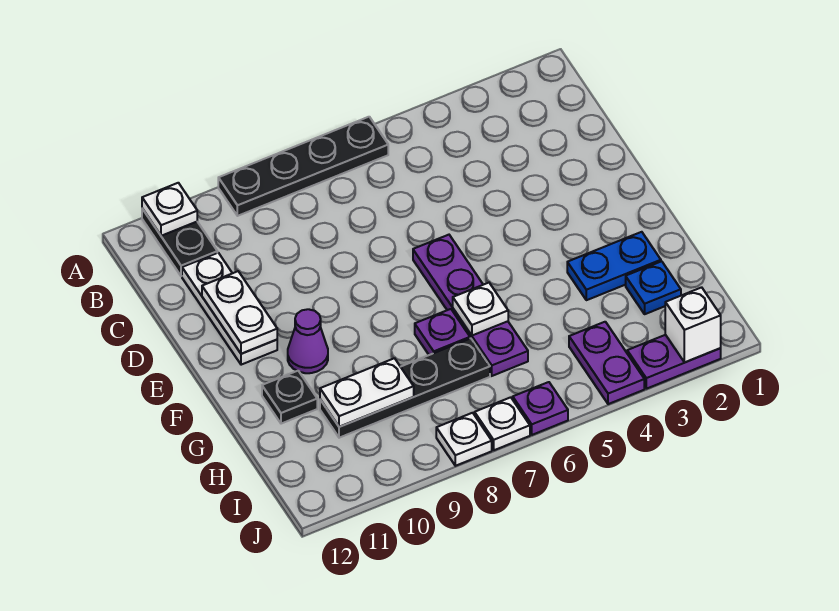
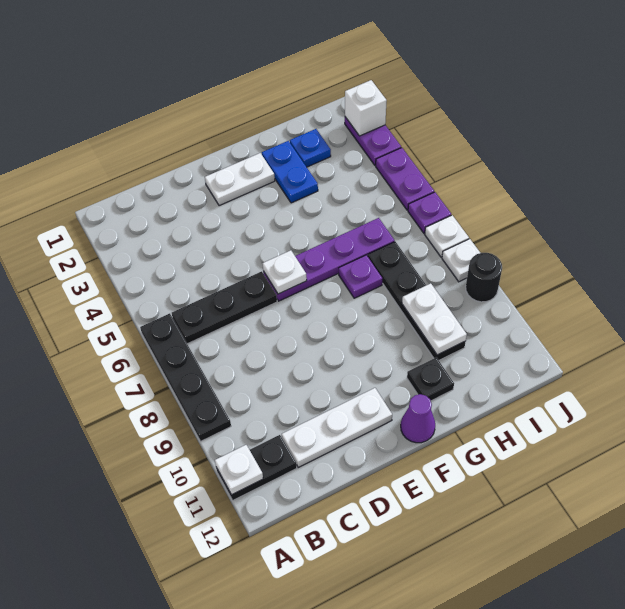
none -> black plate B6:D6 level 1
white plate D11:E11 level 2 -> white plate E2:F2 level 1
purple cone F10 level 1 -> purple cone F12 level 1
white plate G6 level 2 -> white plate E6 level 2
purple plate I4:J4 level 1 -> purple plate J4:J5 level 1
none -> black round brick J9 level 1

